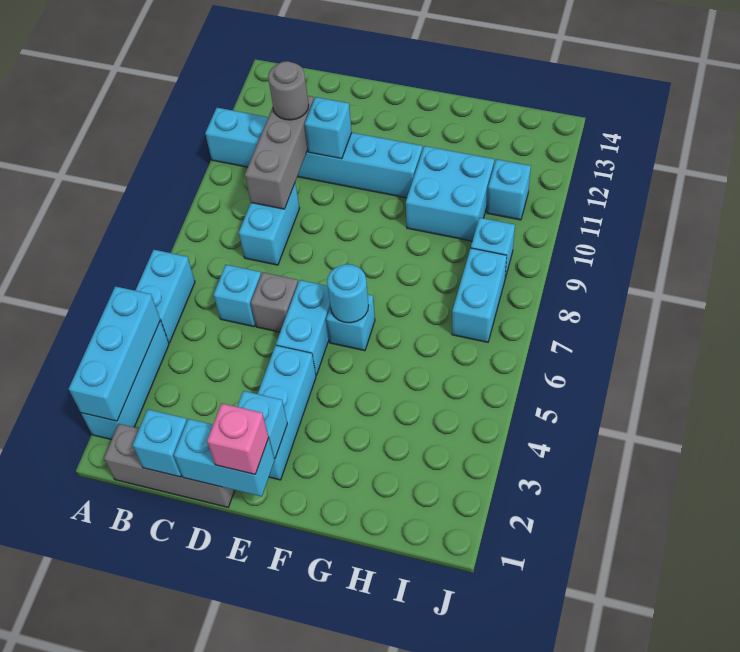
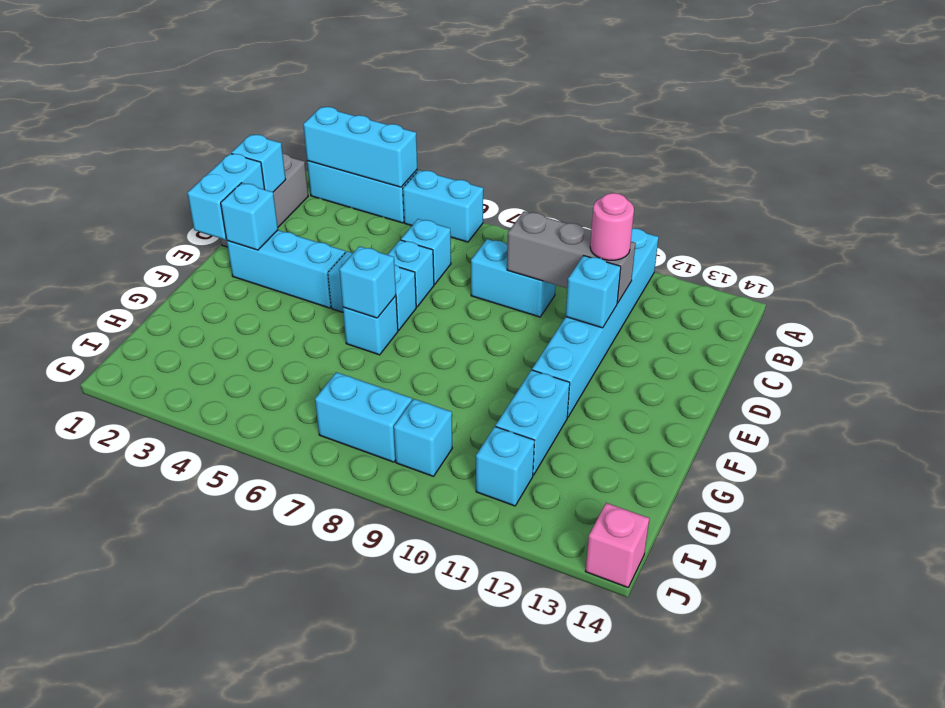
grey round brick C11 level 3 -> pink round brick C11 level 3
grey brick D6 level 1 -> cyan brick D6 level 1
pink brick E1 level 3 -> pink brick J14 level 1
cyan round brick F6 level 2 -> cyan brick F6 level 2
cyan brick G10:H11 level 1 -> cyan brick G11:H11 level 1

